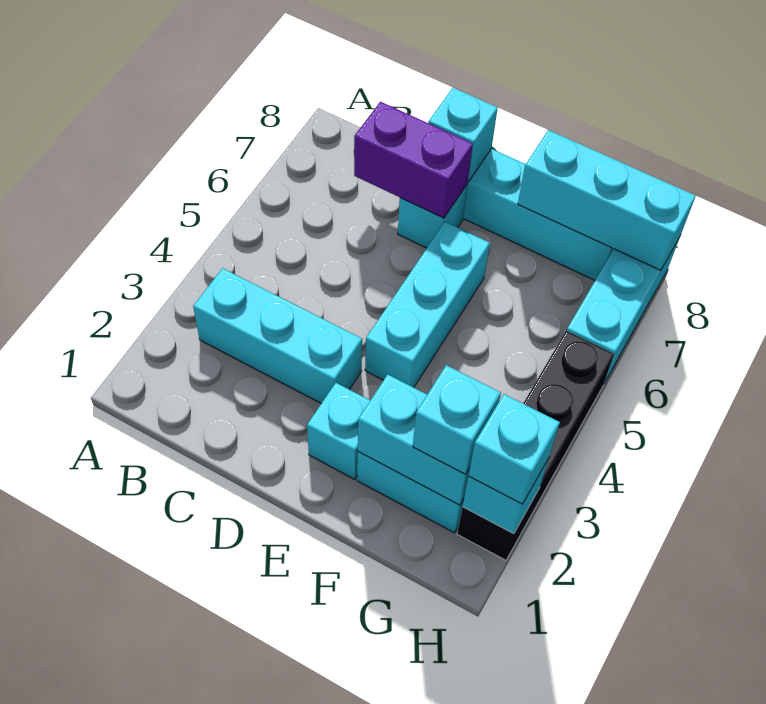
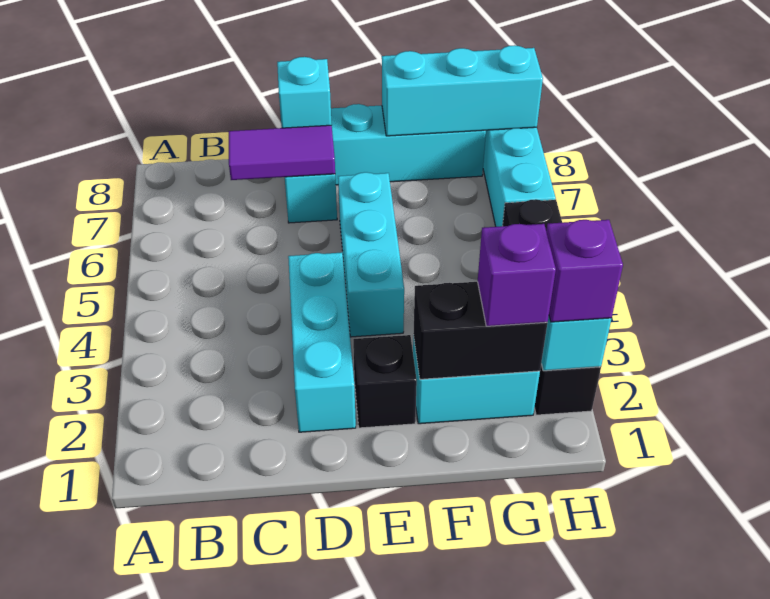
cyan brick B3:D3 level 1 -> cyan brick D2:D4 level 1
purple brick C7:D7 level 2 -> purple tile C7:D7 level 2
cyan brick E2 level 1 -> black brick E2 level 1
cyan brick F2:G2 level 2 -> black brick F2:G2 level 2
cyan brick G2 level 3 -> purple brick G2 level 3
cyan brick H2 level 3 -> purple brick H2 level 3

